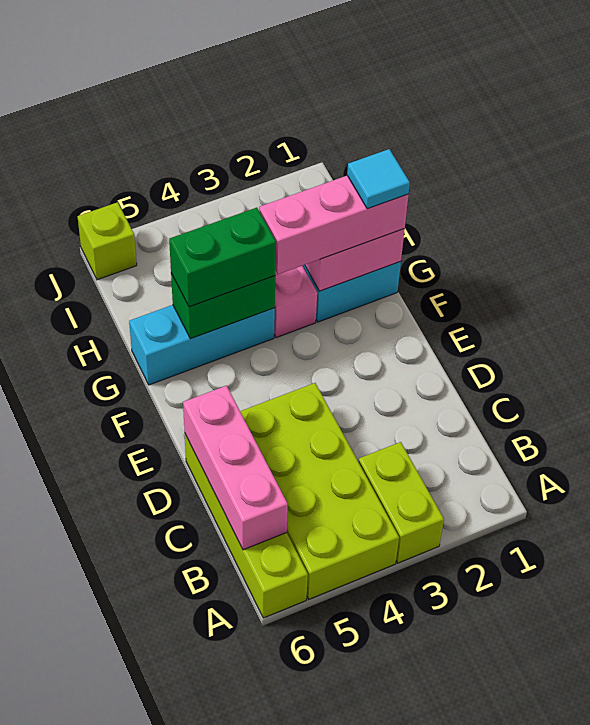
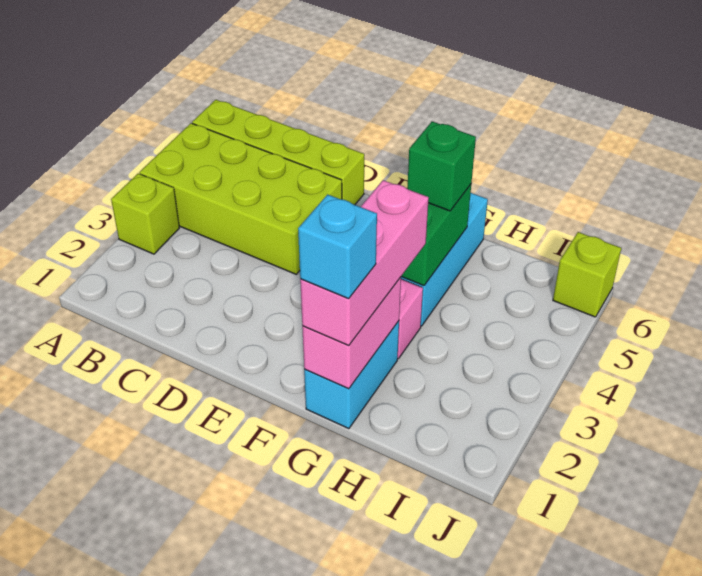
lime brick A3:B3 level 1 -> lime brick A3 level 1
pink brick B6:D6 level 2 -> none
cyan tile G1 level 4 -> cyan brick G1 level 4
green brick G4:G5 level 3 -> green brick G5 level 3

